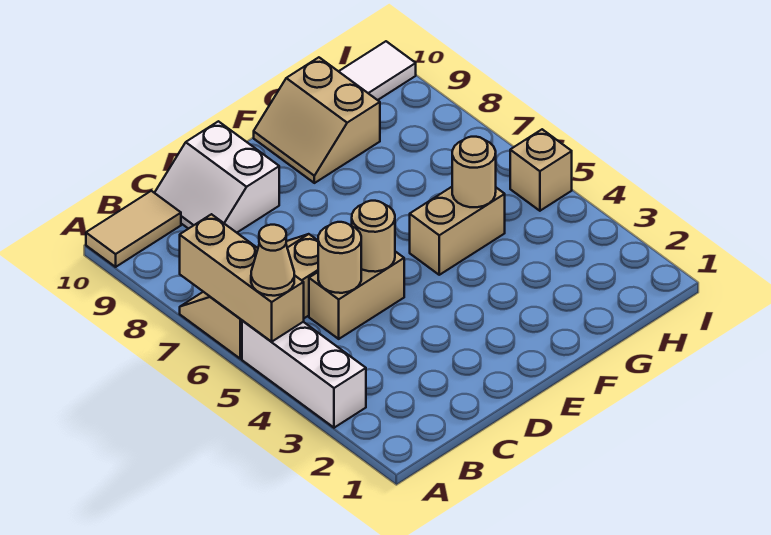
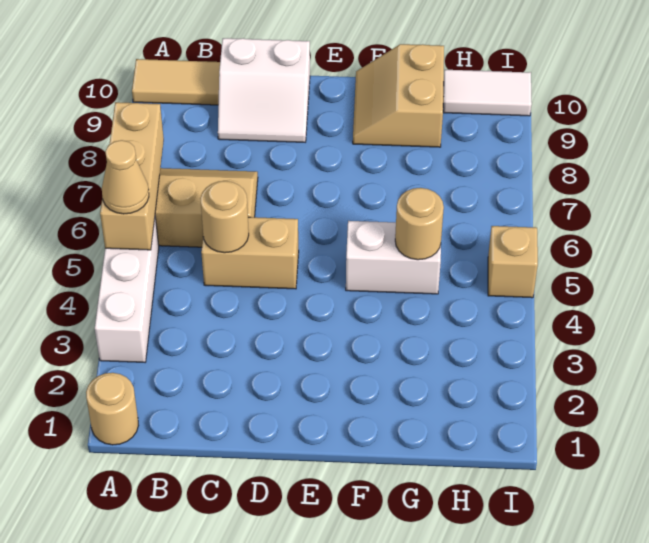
white slope C9:D10 level 1 top D -> white slope C9:D10 level 1 top 10
tan round brick D5 level 2 -> tan round brick A1 level 1
tan brick F5:G5 level 1 -> white brick F5:G5 level 1

